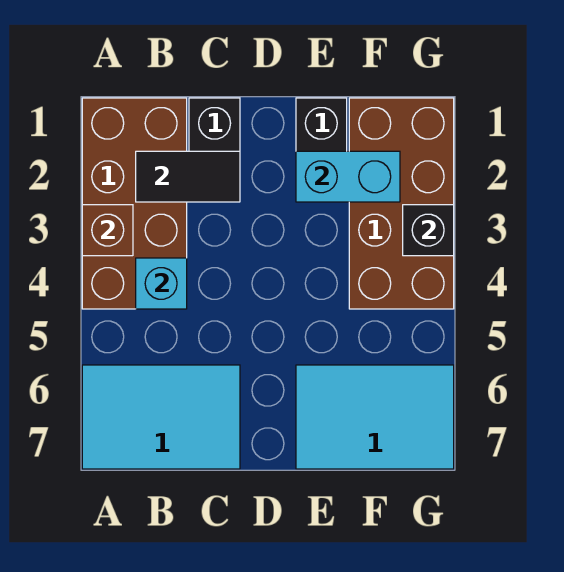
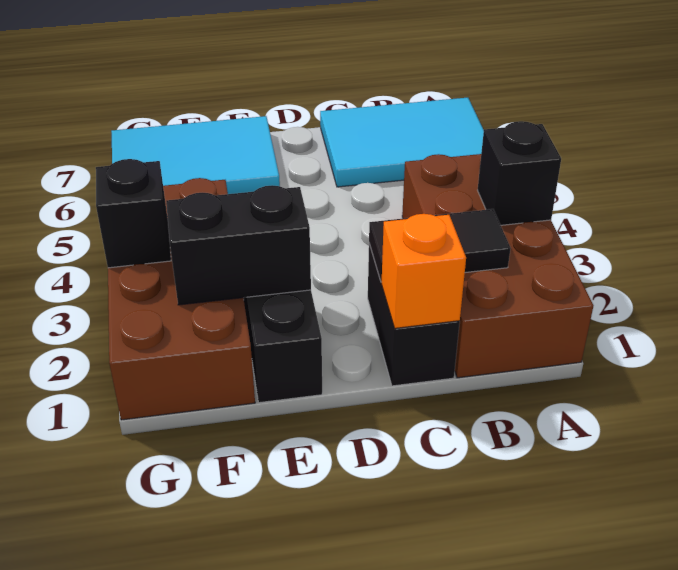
brown brick A3 level 2 -> black brick A3 level 2
cyan brick B4 level 2 -> none
none -> orange brick C1 level 2
cyan brick E2:F2 level 2 -> black brick E2:F2 level 2

